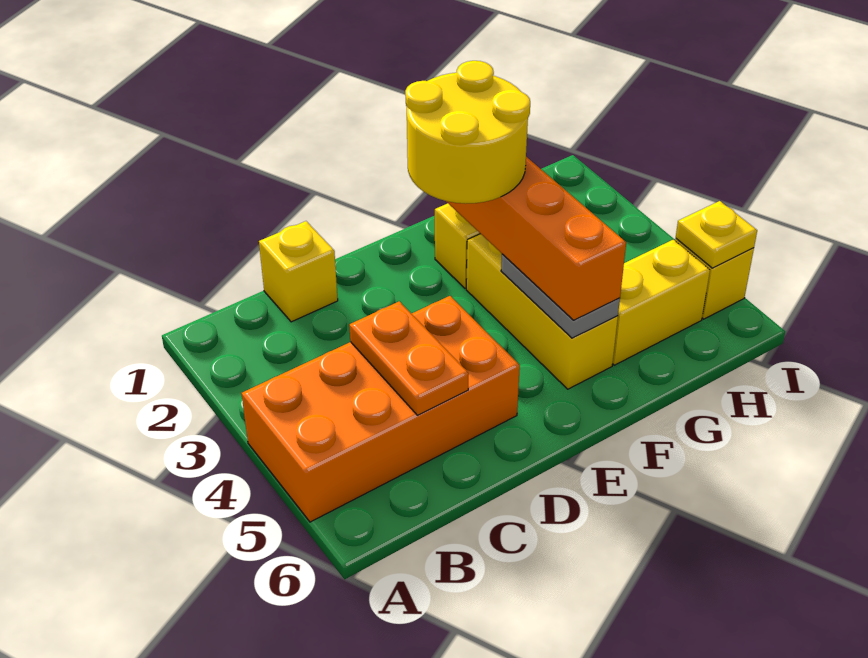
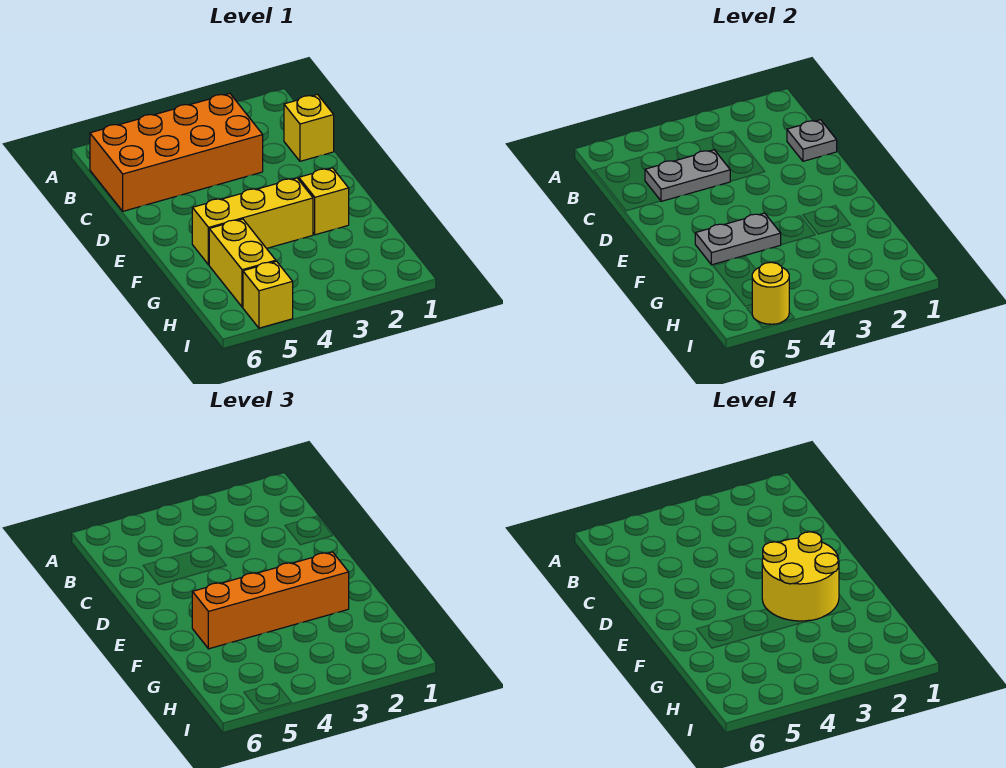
orange brick A4:D5 level 1 -> orange brick B3:C6 level 1
none -> grey plate C1 level 2
orange plate C4:C5 level 2 -> grey plate C4:C5 level 2
yellow plate I5 level 2 -> yellow round brick I5 level 2

